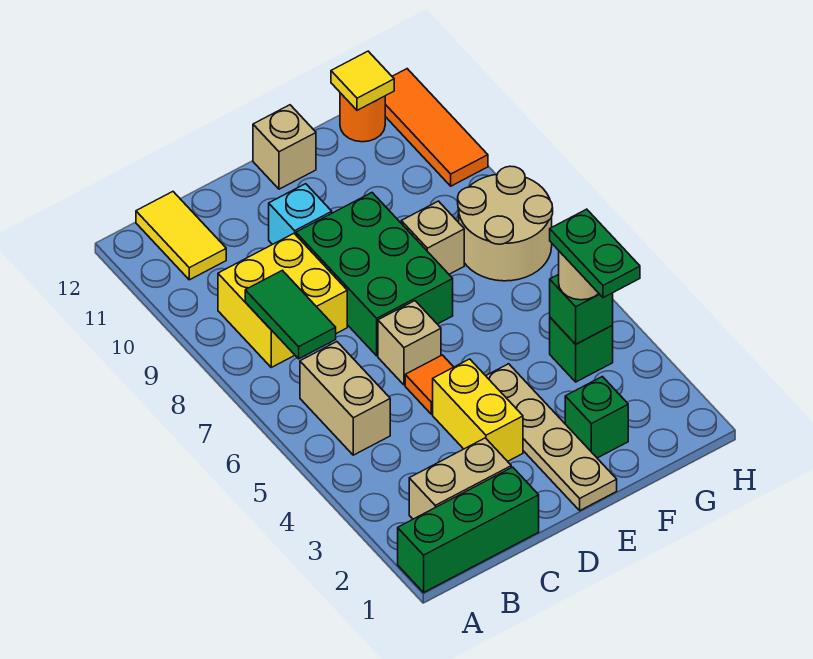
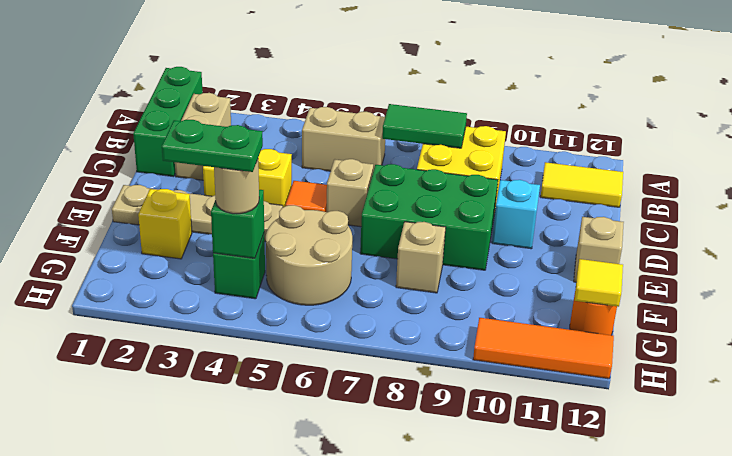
green brick F2 level 1 -> yellow brick F2 level 1
tan round brick G7:H8 level 1 -> tan round brick F5:G6 level 1

